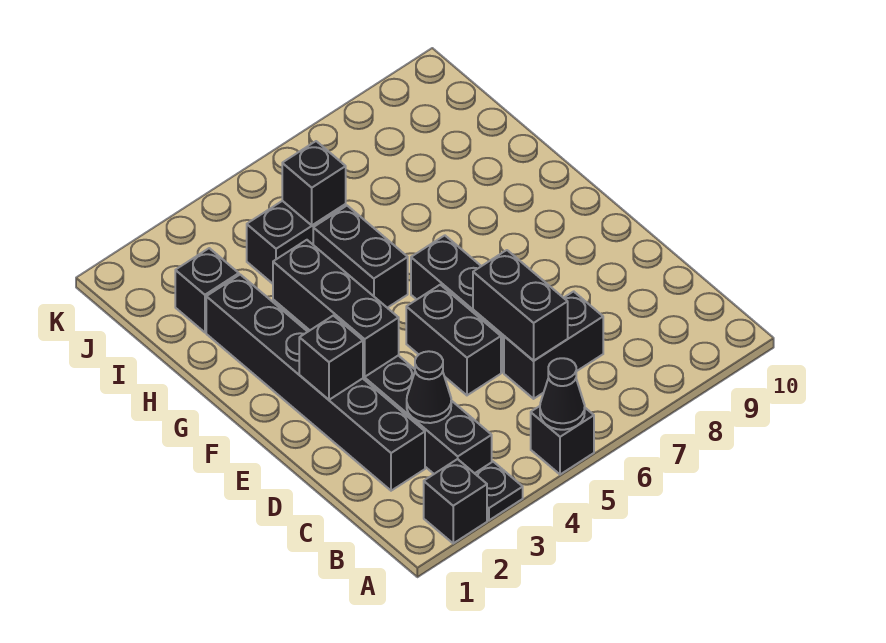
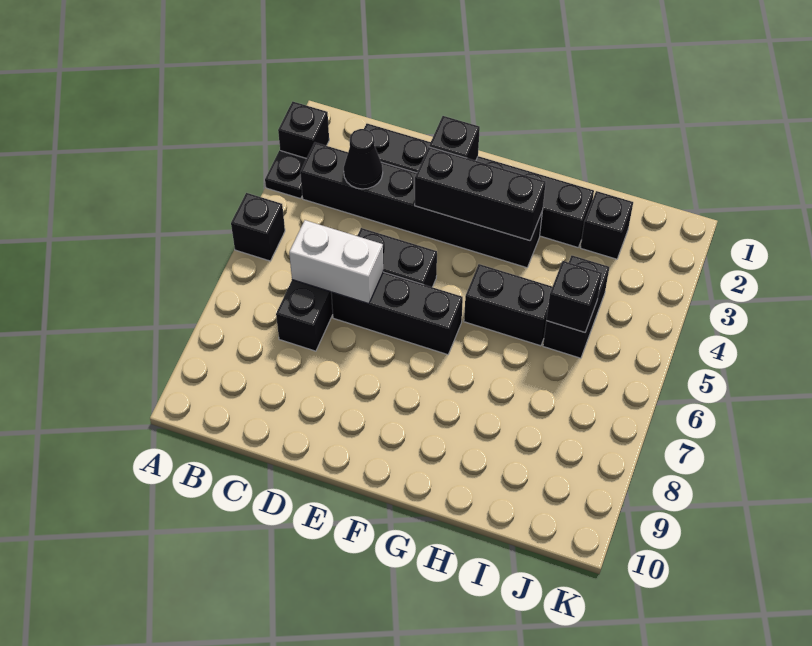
black cone A5 level 2 -> none
black brick C6:D6 level 2 -> white brick C6:D6 level 2

